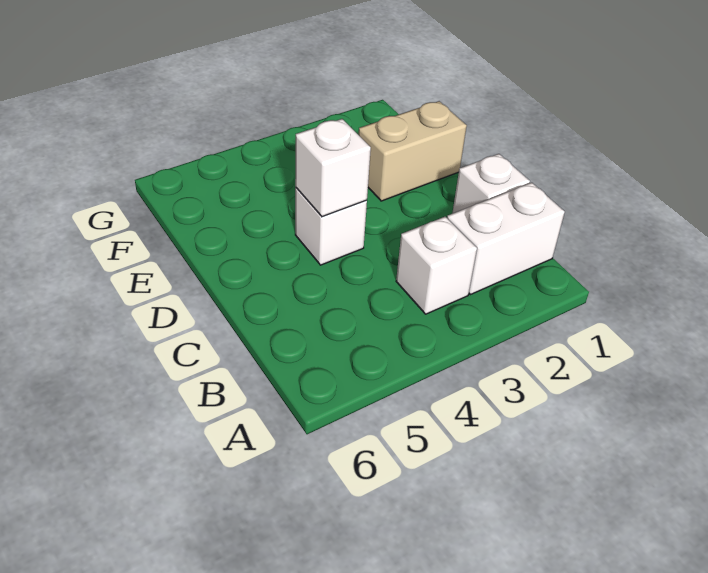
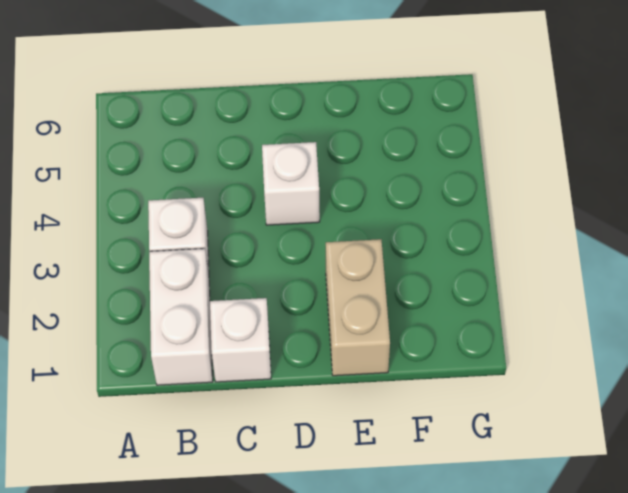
white brick D4 level 2 -> none

